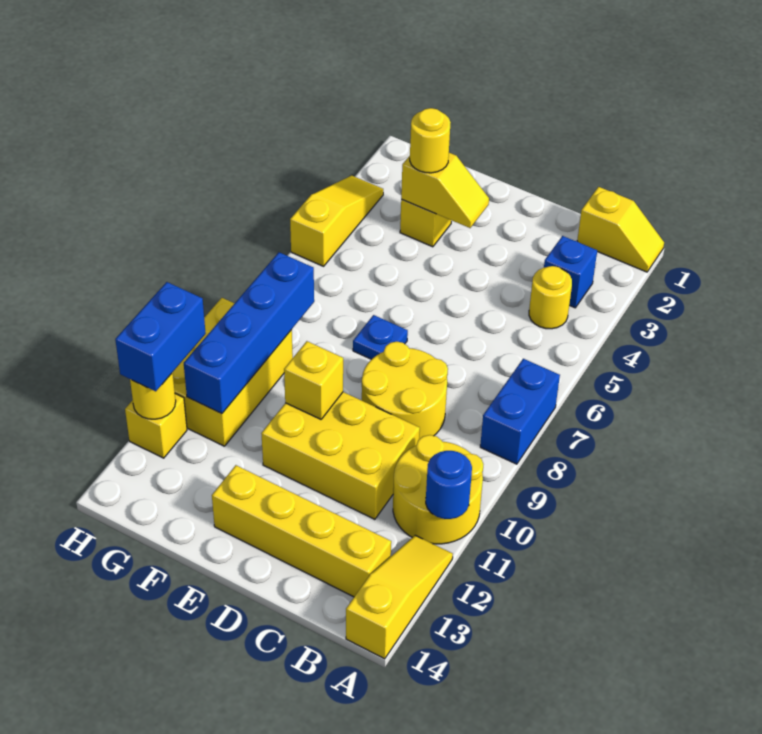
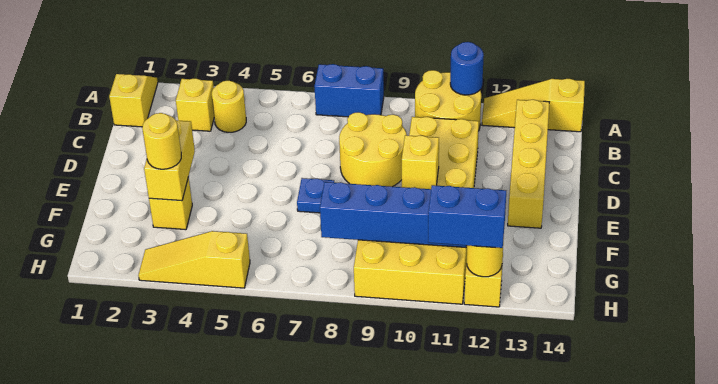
blue brick B3 level 1 -> yellow brick B3 level 1
yellow slope E3:F3 level 2 top F -> yellow brick E3:F3 level 2

